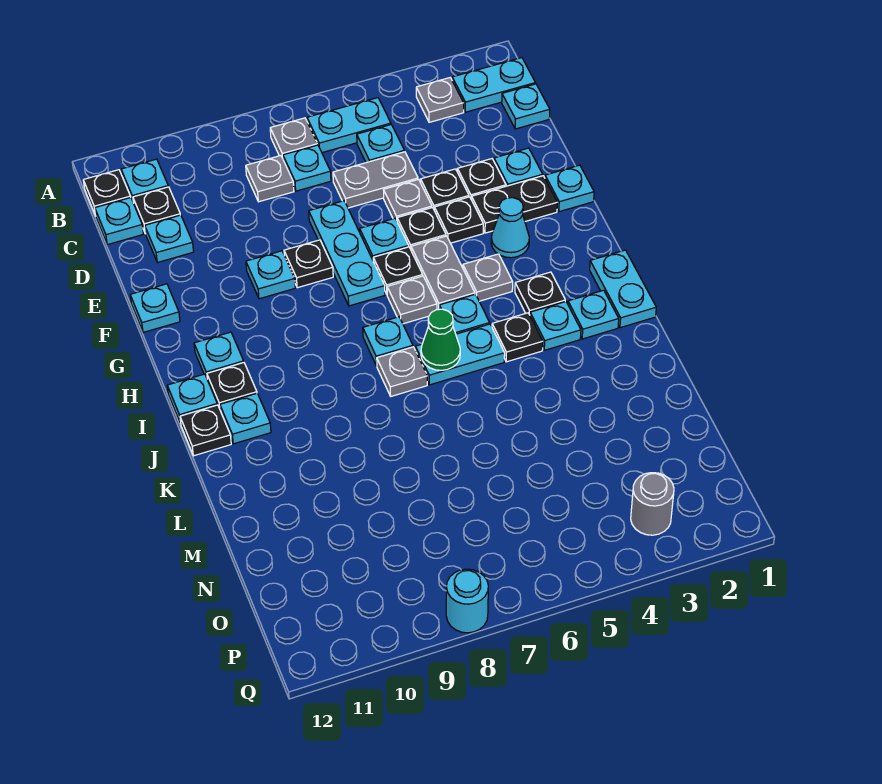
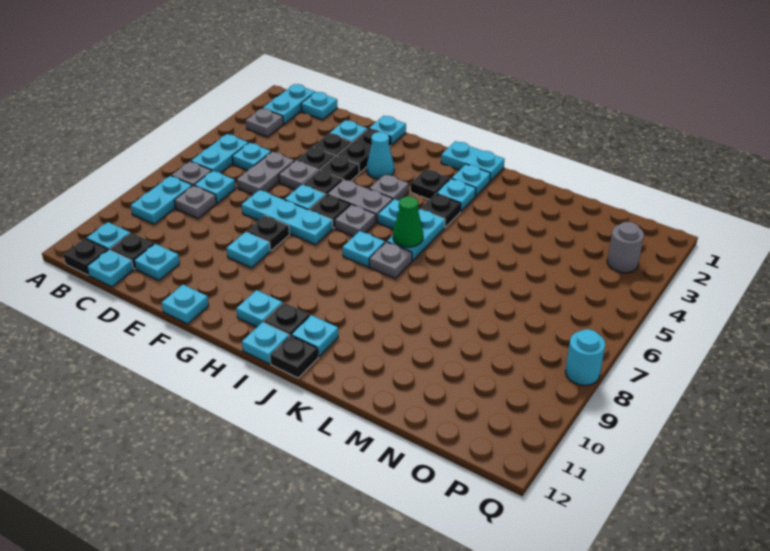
none -> cyan plate B8:B9 level 1

